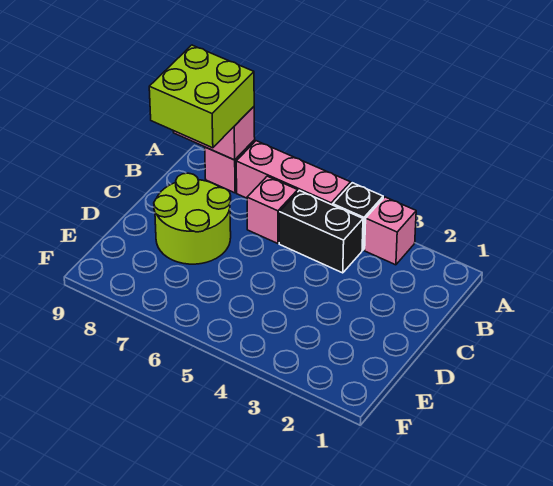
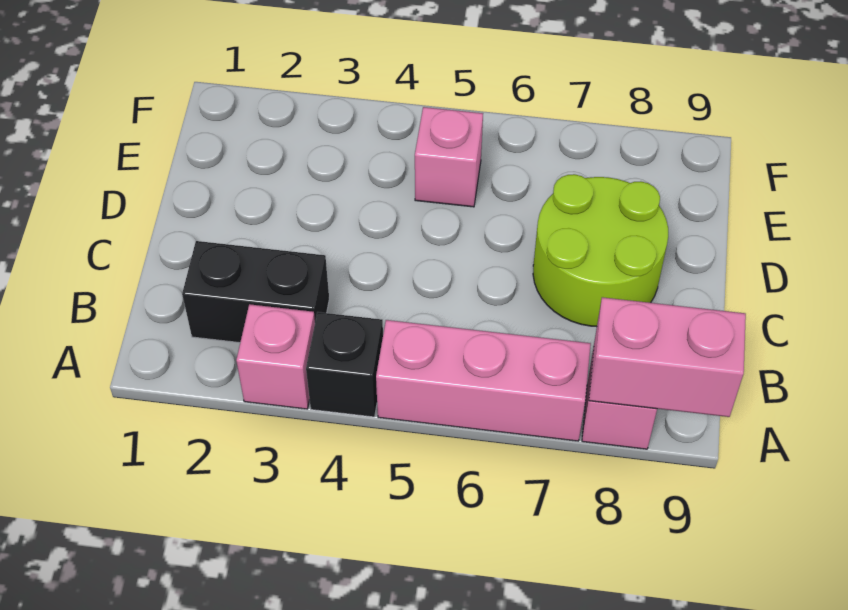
lime brick A8:B9 level 3 -> none
black brick B4:B5 level 1 -> black brick B2:B3 level 1
pink brick B6 level 1 -> pink brick E5 level 1

